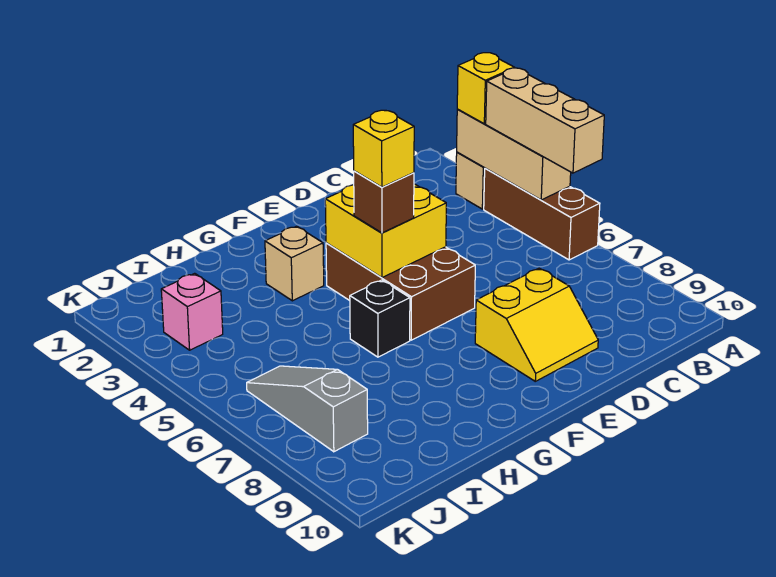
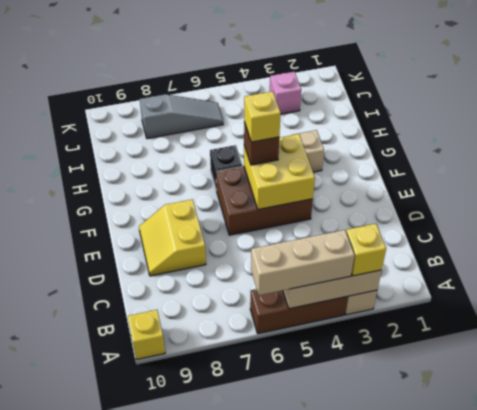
none -> yellow brick A10 level 1

